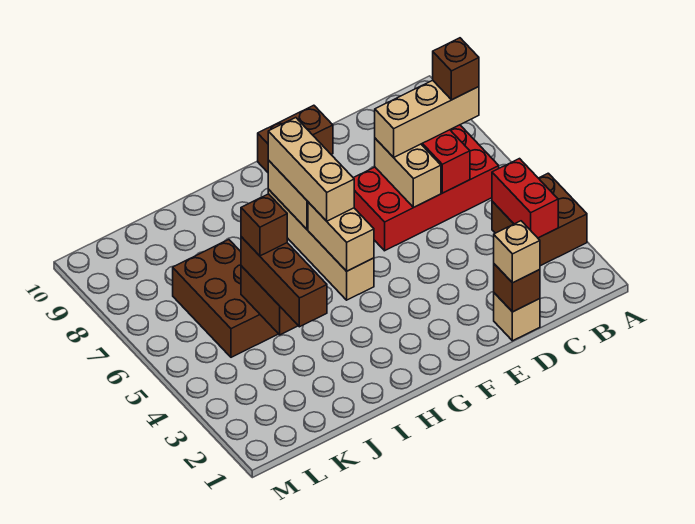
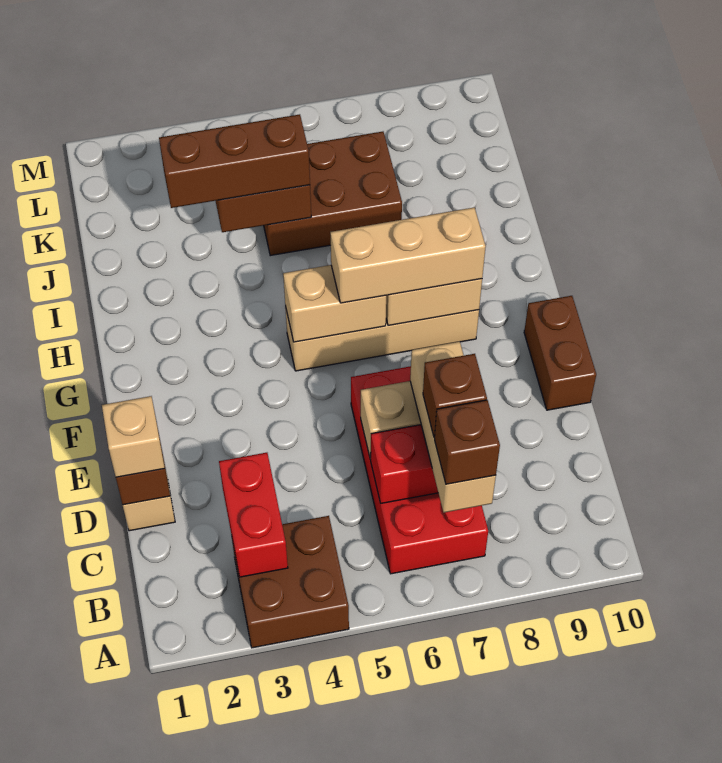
red brick B3:B4 level 2 -> red brick B3:C3 level 2
brown brick J5 level 4 -> brown brick C7 level 4

